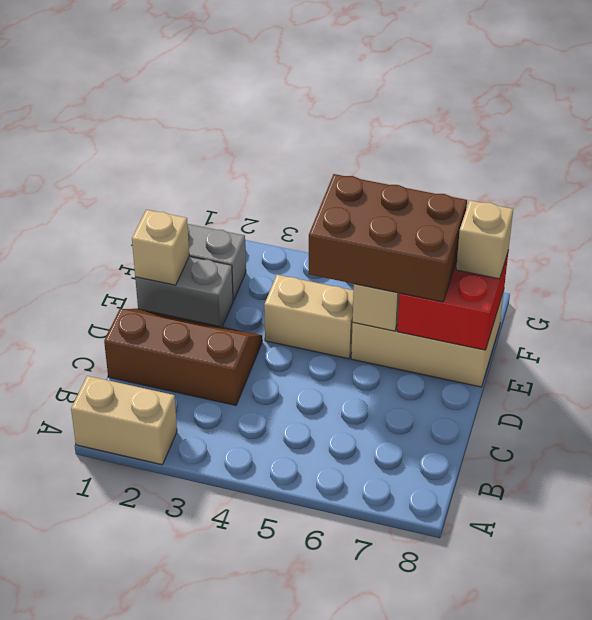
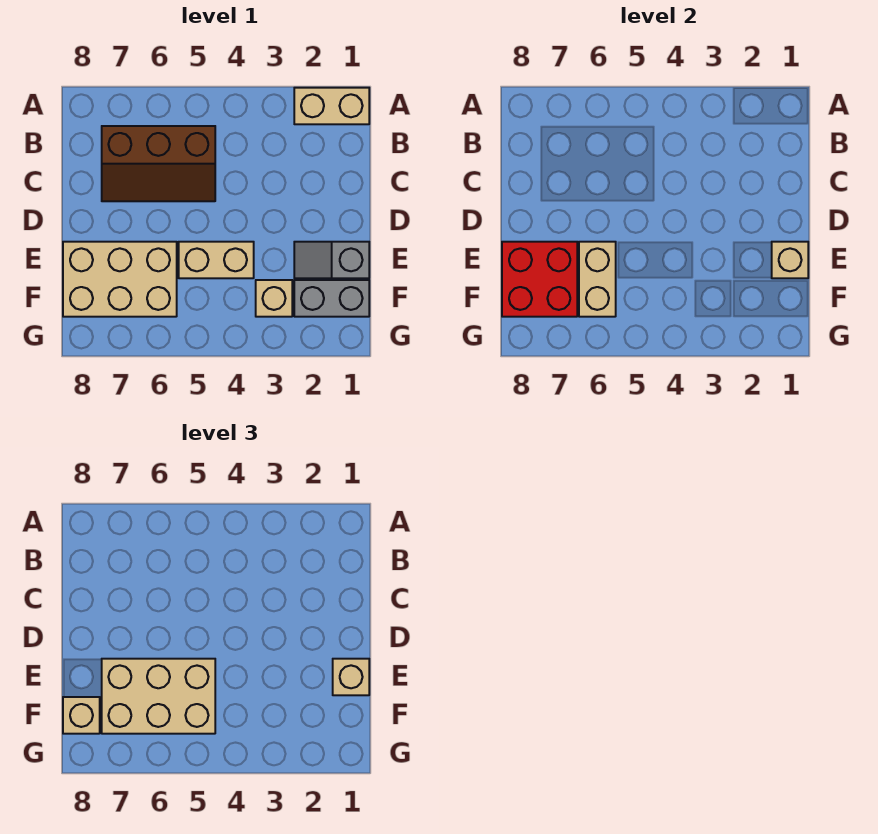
brown slope C1:D3 level 1 top C -> brown slope B5:C7 level 1 top B
grey brick E1:E2 level 1 -> grey slope E1:E2 level 1 top 1
none -> tan brick E1 level 3
brown brick E5:F7 level 3 -> tan brick E5:F7 level 3
none -> tan brick F3 level 1

